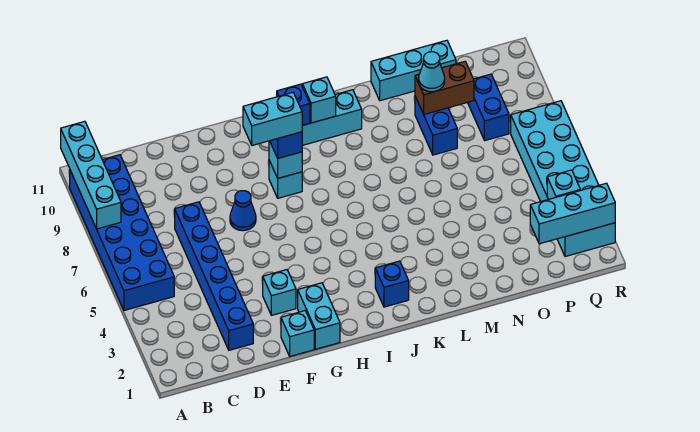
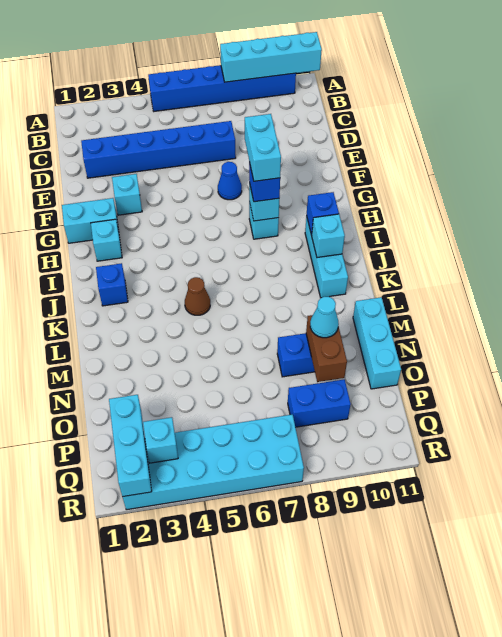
blue brick A5:B10 level 1 -> blue brick A5:A10 level 1
cyan brick F1 level 1 -> cyan brick H2 level 1
none -> brown cone K5 level 1

